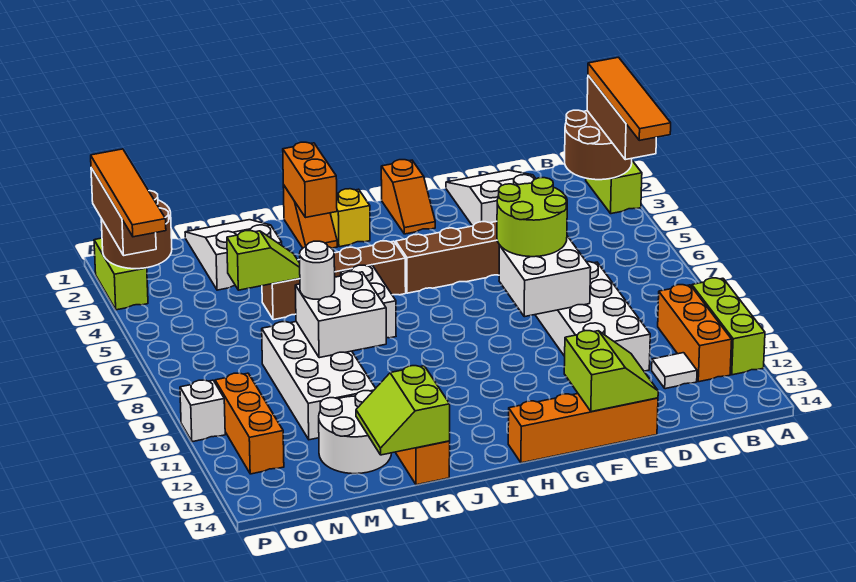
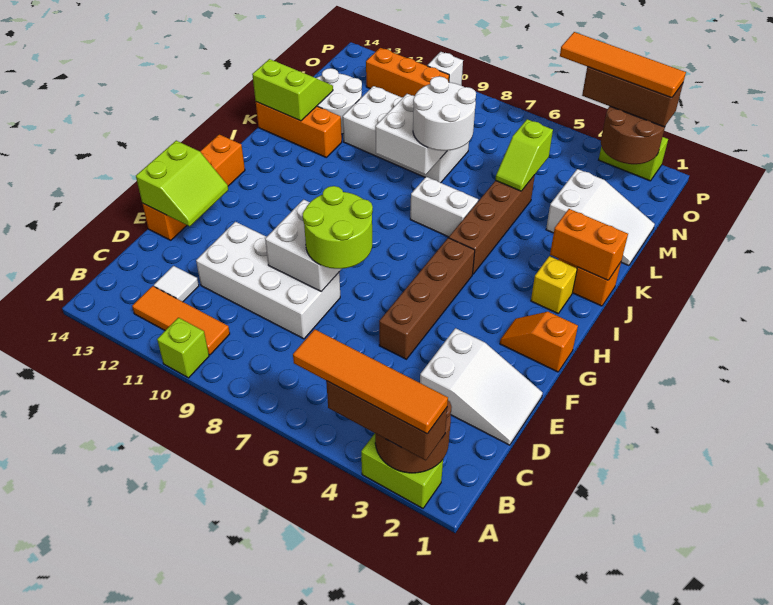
lime brick A10:A12 level 1 -> lime brick A10 level 1
orange brick B10:B12 level 1 -> orange tile B10:B12 level 1
lime slope E13:F14 level 2 top F -> lime slope E13:F14 level 2 top 14
white round brick L8 level 3 -> white round brick K7:L8 level 3

